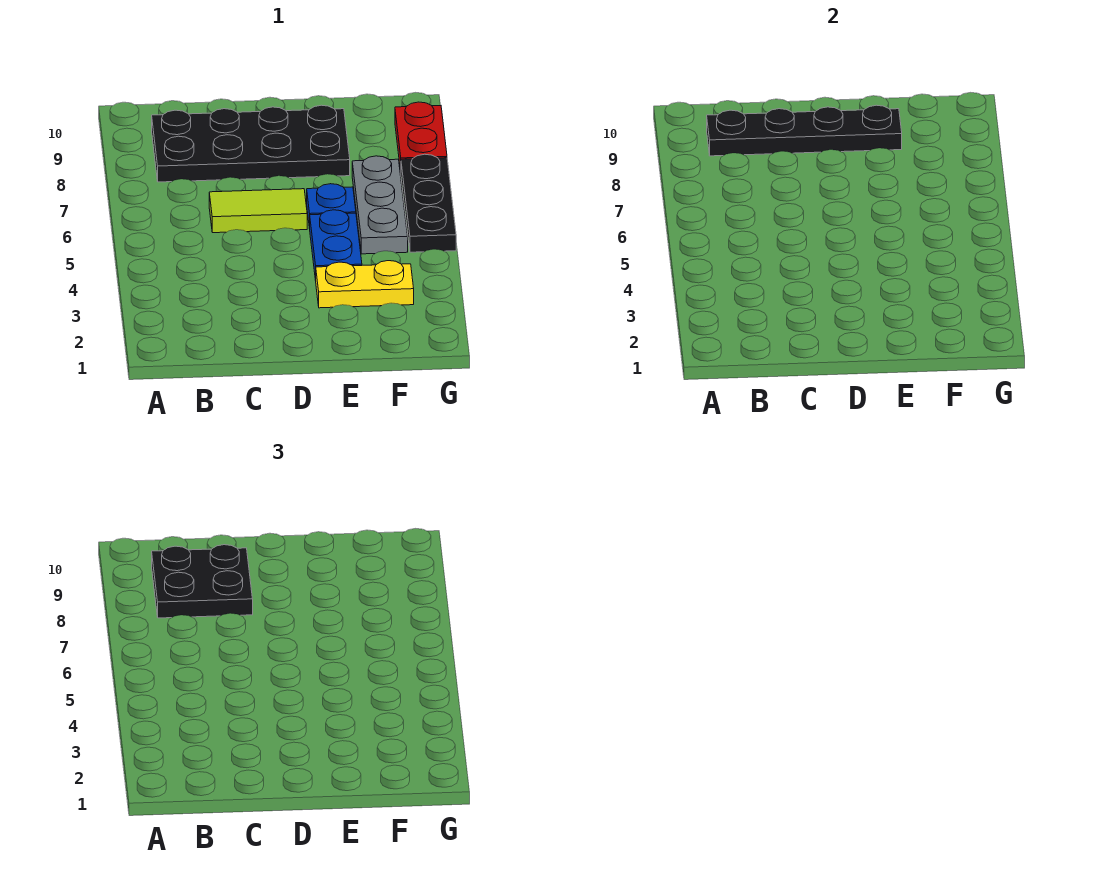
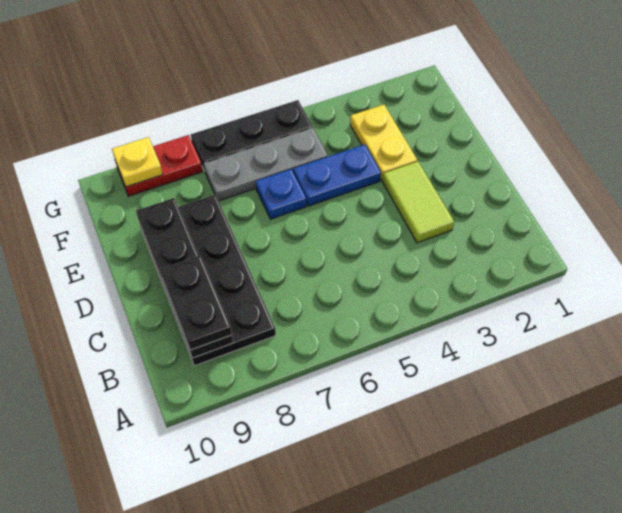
black plate B8:C9 level 3 -> black plate B9:C9 level 3
lime tile C6:D6 level 1 -> lime tile C3:D3 level 1
none -> yellow plate G9 level 2

